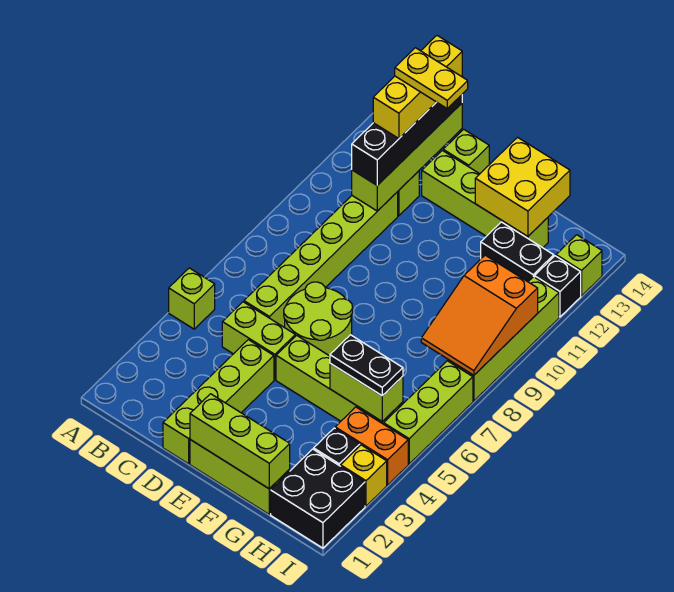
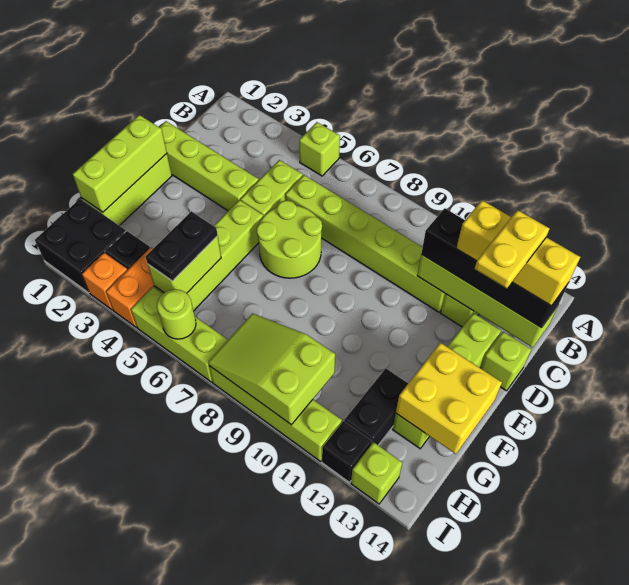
orange slope H8:I10 level 2 top 10 -> lime slope H8:I10 level 2 top 10
yellow brick I3 level 1 -> orange brick I3 level 1
none -> lime round brick I6 level 2

